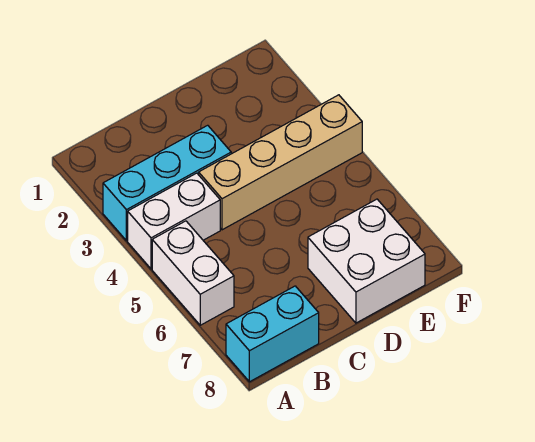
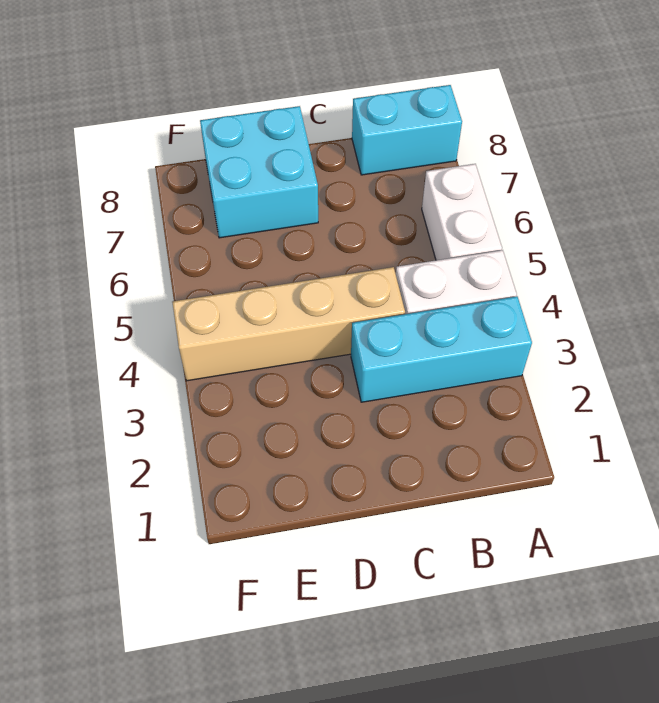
white brick D7:E8 level 1 -> cyan brick D7:E8 level 1

